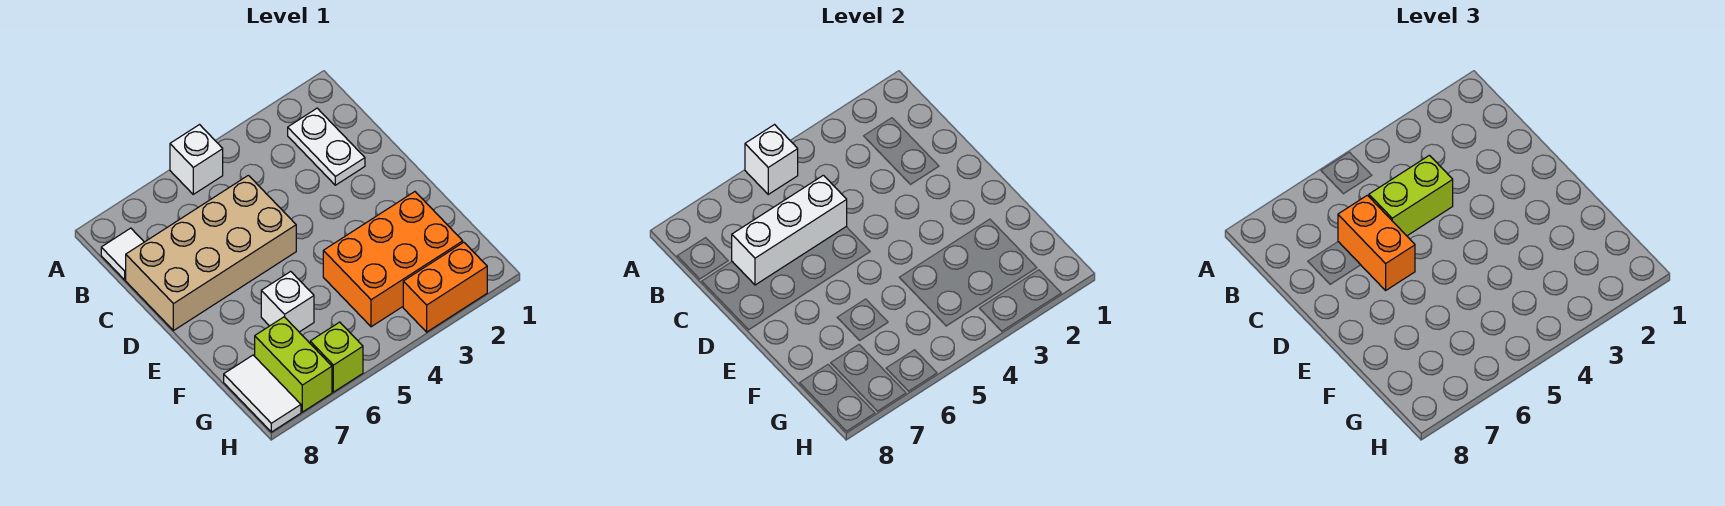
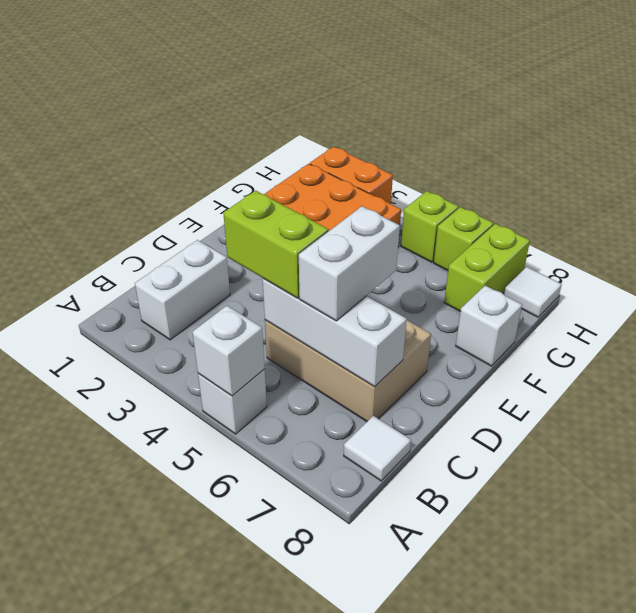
white plate B2:C2 level 1 -> white brick B2:C2 level 1
tan brick C5:D8 level 1 -> tan brick C5:D7 level 1
orange brick C6:D6 level 3 -> white brick C6:D6 level 3
white brick F6 level 1 -> white brick F8 level 1
white tile G8:H8 level 1 -> white tile H8 level 1
none -> lime brick H5 level 1

